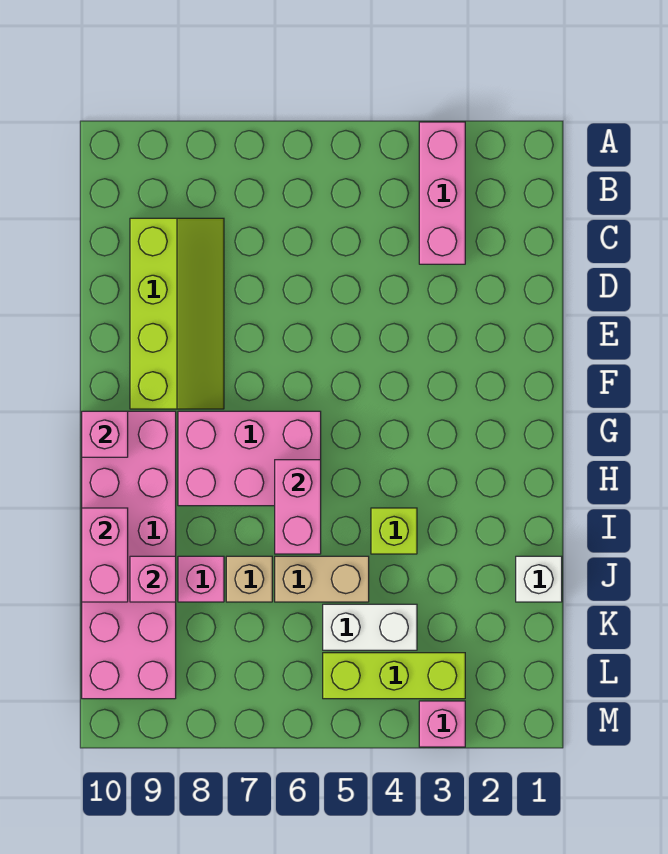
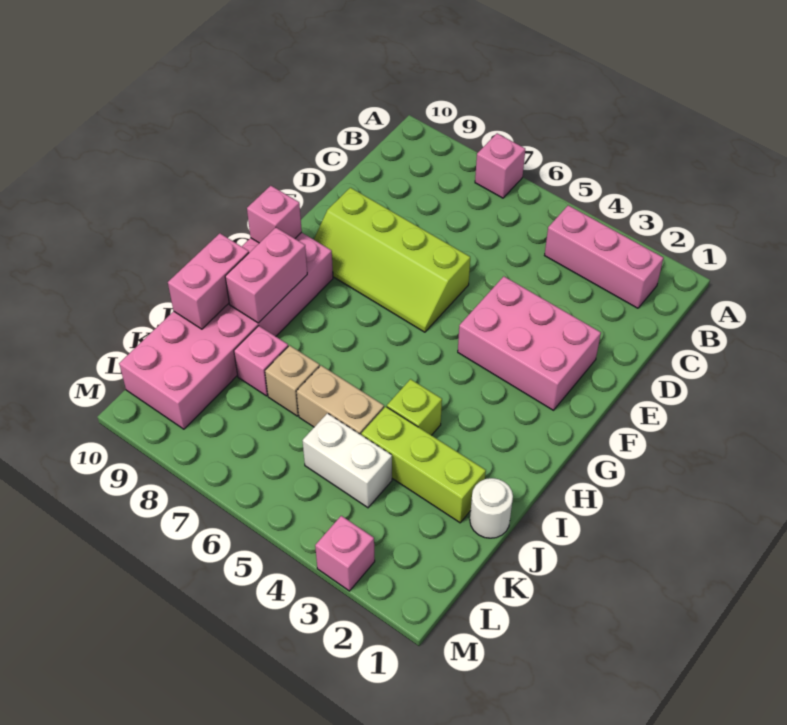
pink brick A3:C3 level 1 -> pink brick B2:B4 level 1
lime slope C8:F9 level 1 top 9 -> lime slope E6:F9 level 1 top E
pink brick G6:H8 level 1 -> pink brick E2:F4 level 1
pink brick H6:I6 level 2 -> pink brick H9:I9 level 2
white brick J1 level 1 -> white round brick J1 level 1
pink brick J9 level 2 -> pink brick A7 level 1
lime brick L3:L5 level 1 -> lime brick J2:J4 level 1

